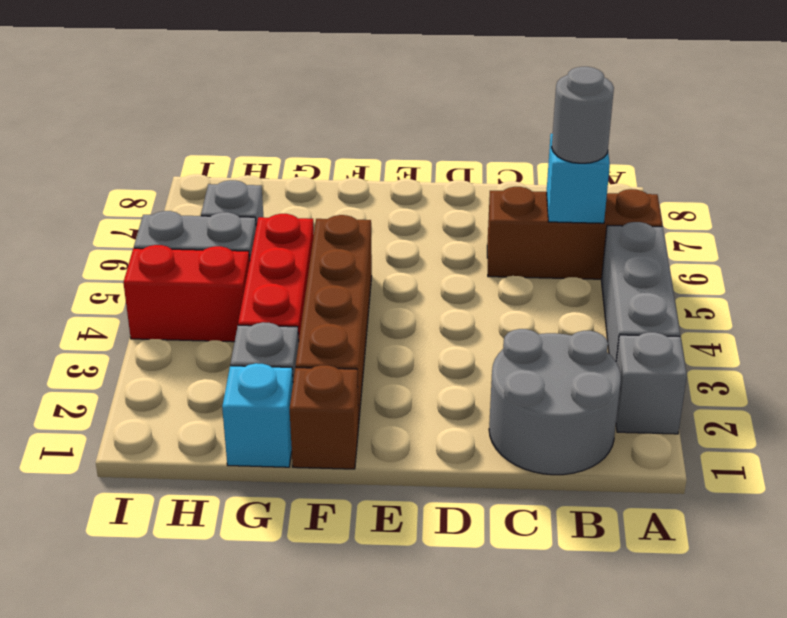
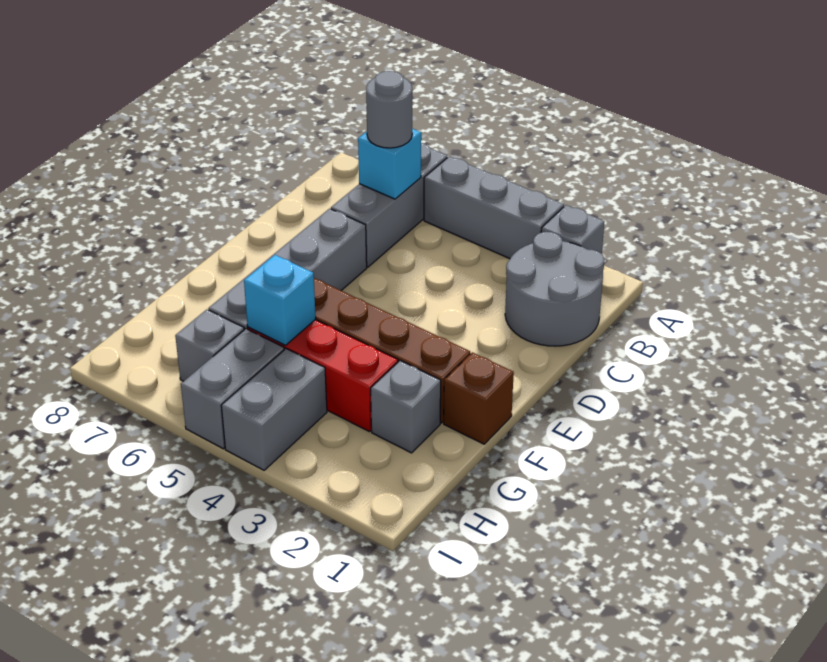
brown brick A6:C6 level 1 -> grey brick A6:C6 level 1
none -> grey brick D6:G6 level 1
cyan brick G1 level 1 -> cyan brick G5 level 2
red brick H4:I4 level 1 -> grey brick H4:I4 level 1

